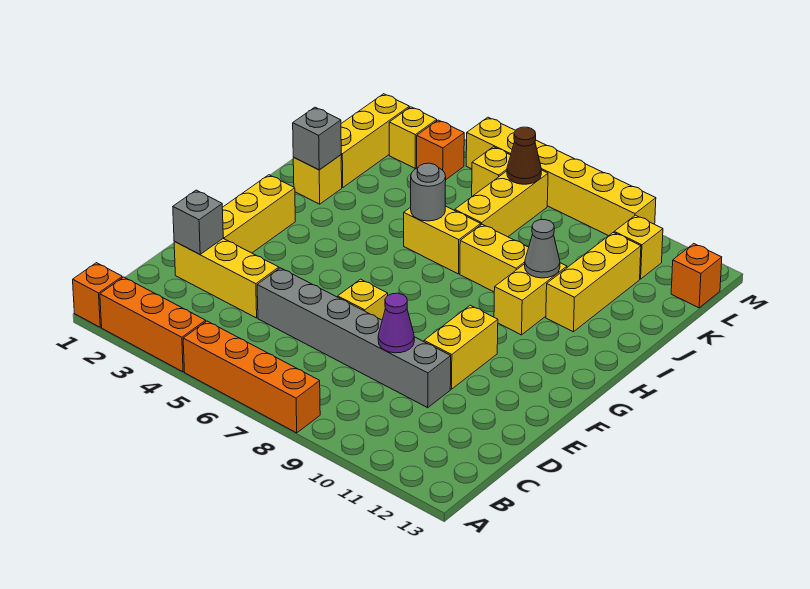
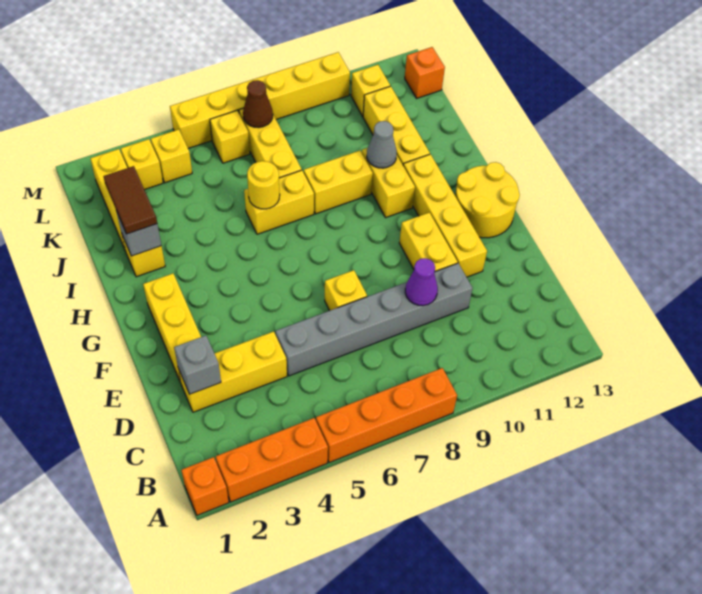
none -> yellow brick E11:H11 level 1
none -> yellow round brick F12:G13 level 1
none -> brown tile I2:J2 level 3
grey round brick I6 level 2 -> yellow round brick I6 level 2
orange brick L4 level 1 -> yellow brick L4 level 1

